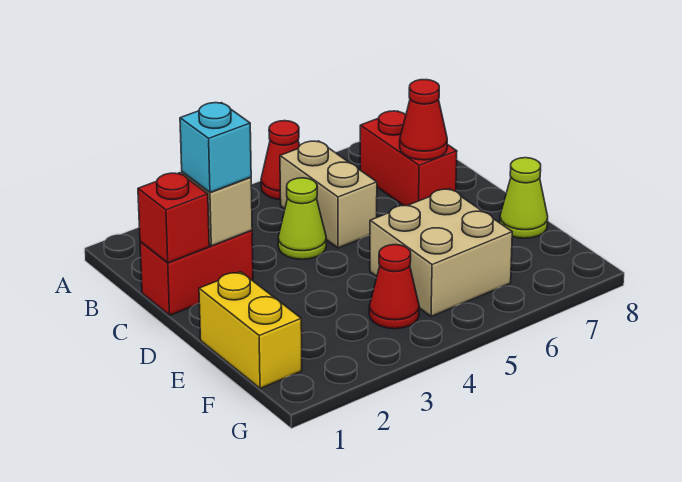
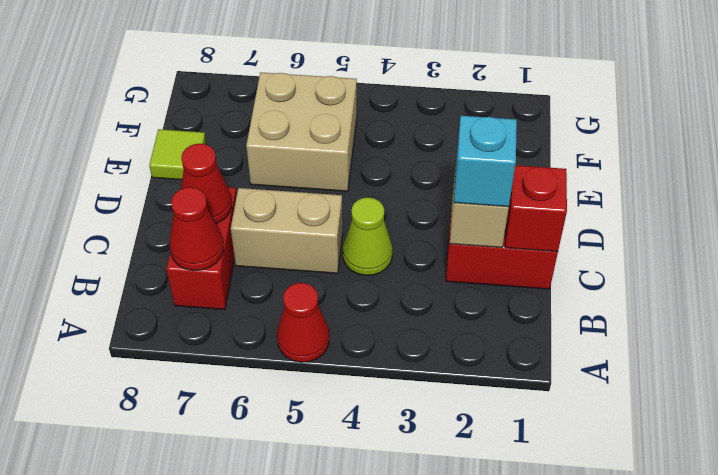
tan brick B5:C5 level 1 -> tan brick C5:C6 level 1
yellow brick E1:F1 level 1 -> none
lime cone E8 level 1 -> lime tile E8 level 1
red cone F4 level 1 -> red cone B7 level 2

